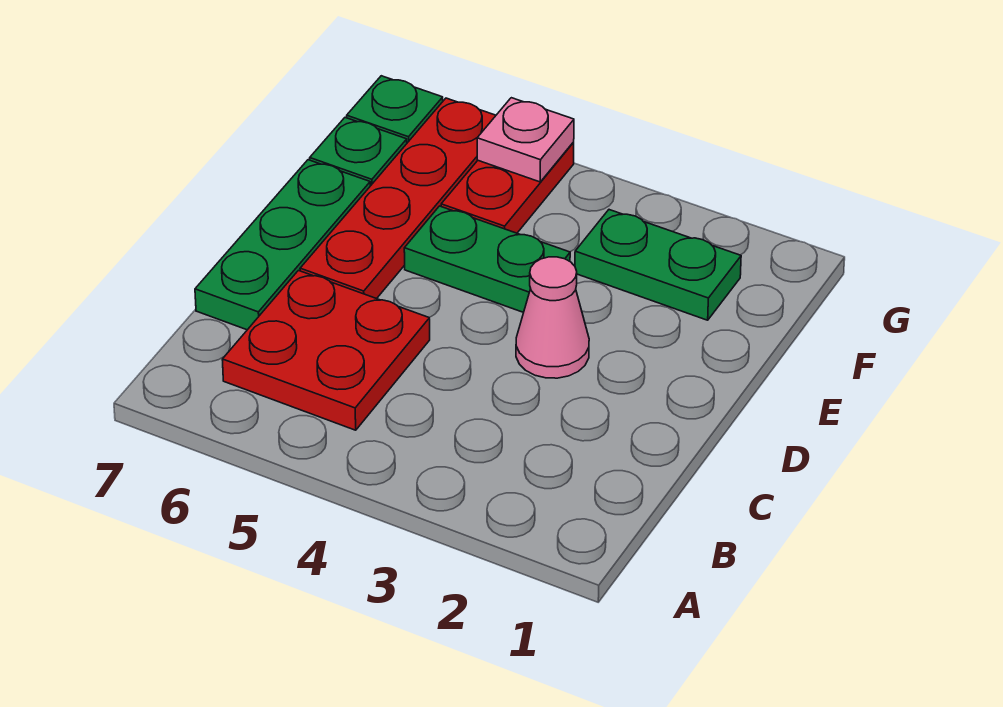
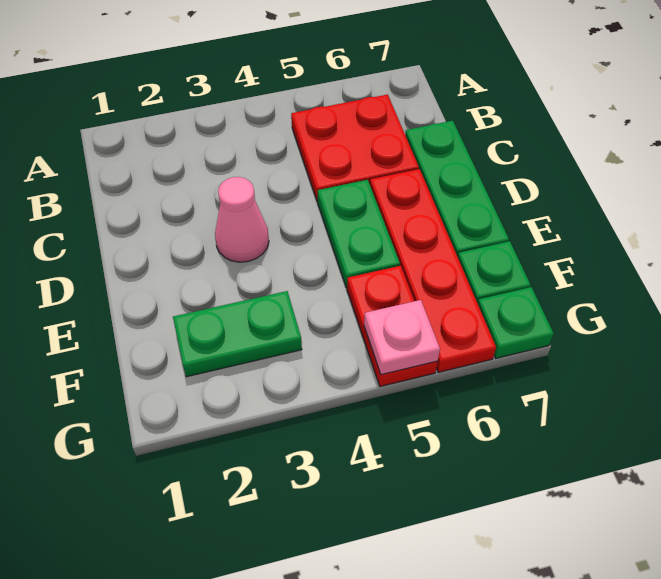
green plate E4:E5 level 1 -> green plate D5:E5 level 1

